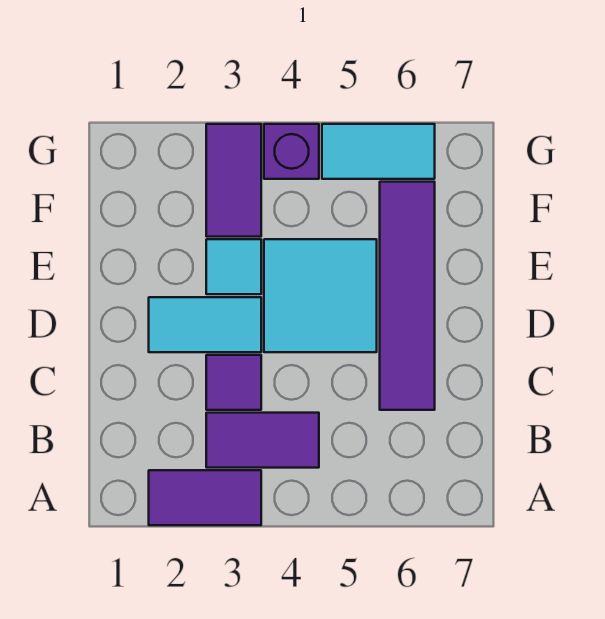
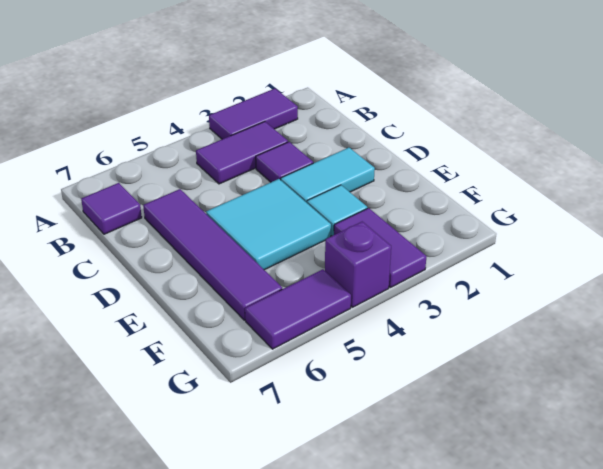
none -> purple tile B7 level 1
cyan tile G5:G6 level 1 -> purple tile G5:G6 level 1

